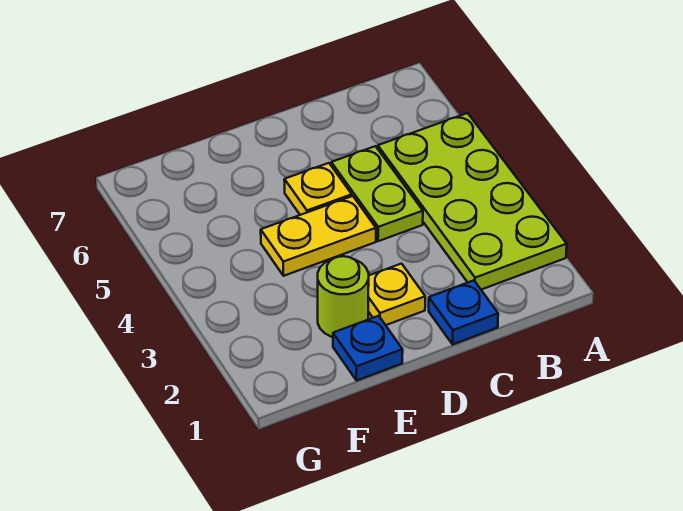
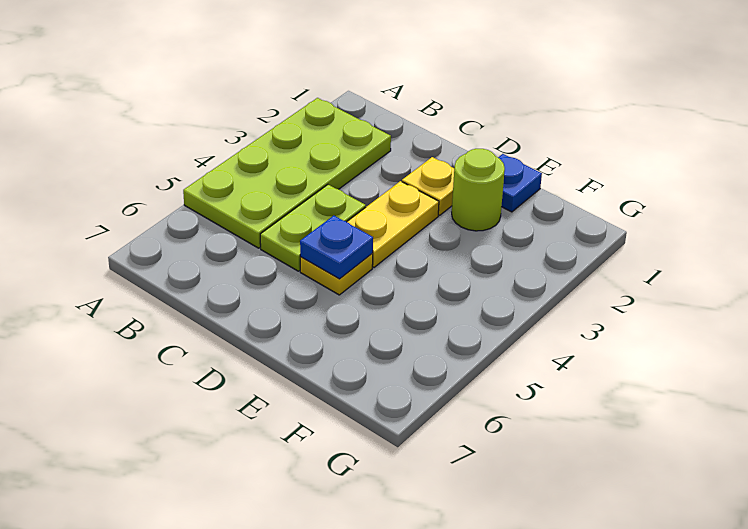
blue plate C1 level 1 -> blue plate D5 level 2
yellow plate D4:E4 level 1 -> yellow plate D3:D4 level 1

